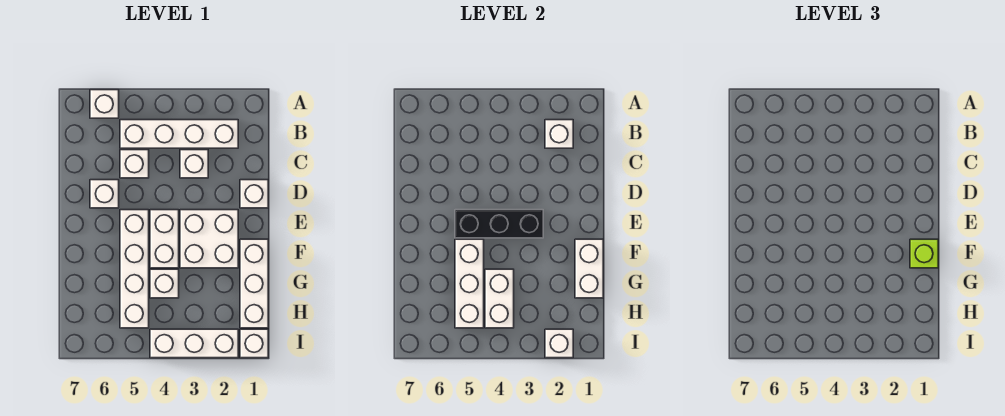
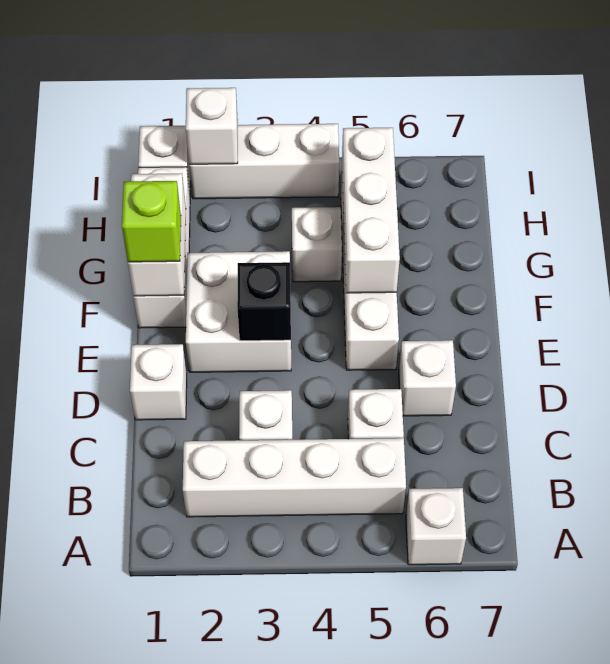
white brick B2 level 2 -> none
black brick E3:E5 level 2 -> black brick E3 level 2
white brick E4:F4 level 1 -> none
white brick G4:H4 level 2 -> none

